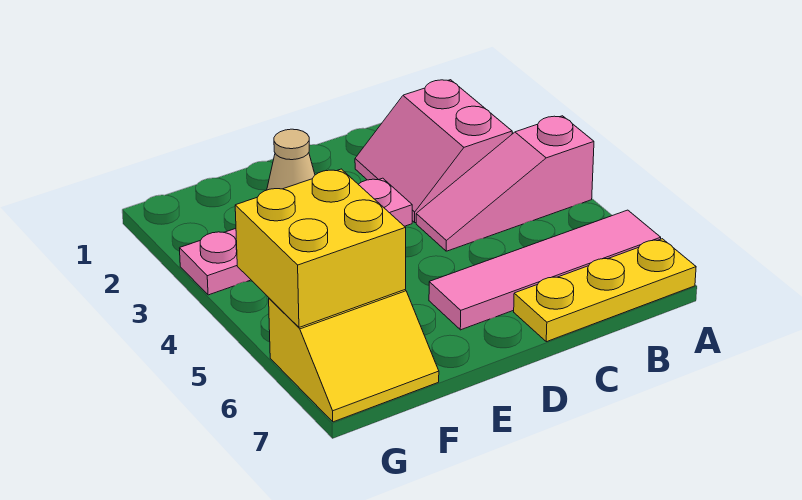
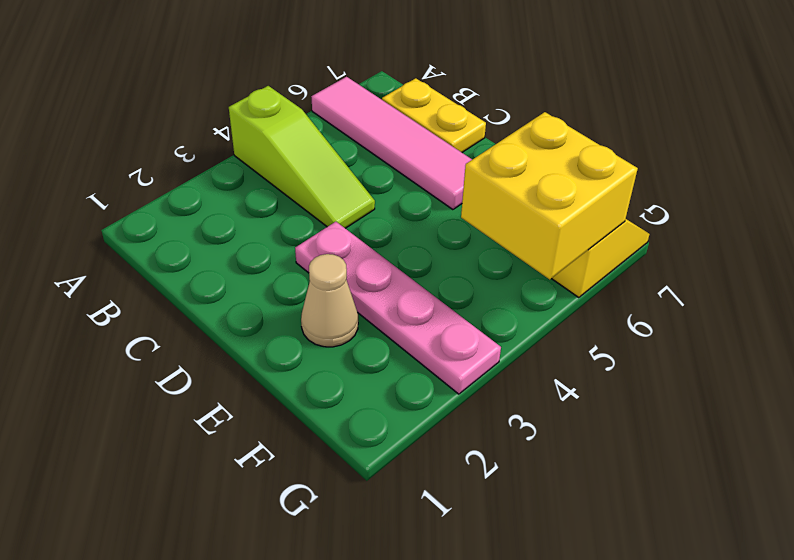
pink slope A4:C4 level 1 top A -> lime slope A4:C4 level 1 top A
yellow plate A7:C7 level 1 -> yellow plate B7:C7 level 1
pink slope B2:C3 level 1 top B -> none

